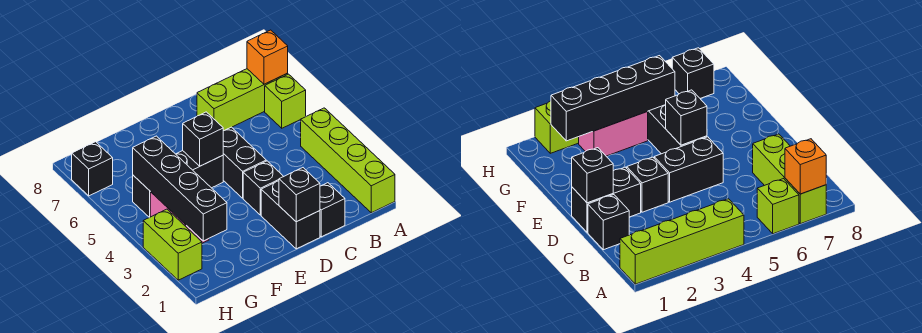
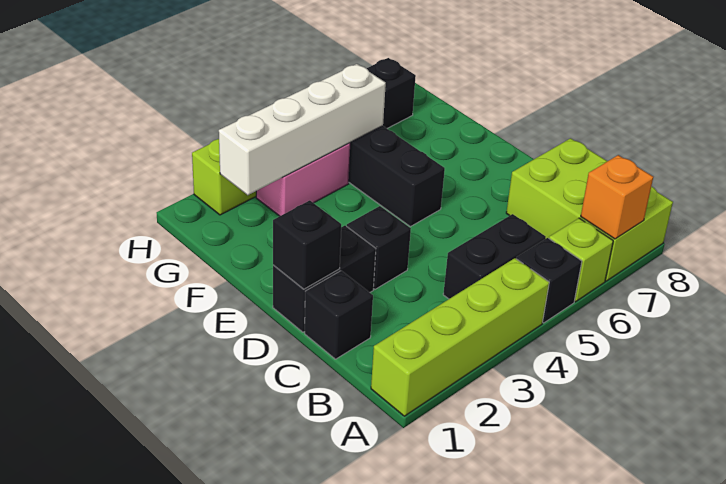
lime brick A7:C7 level 1 -> lime brick A7:C8 level 1
black brick D4:D5 level 1 -> black brick B4:B5 level 1
black brick E5 level 2 -> black brick A5 level 1
black brick G2:G5 level 2 -> white brick G2:G5 level 2

